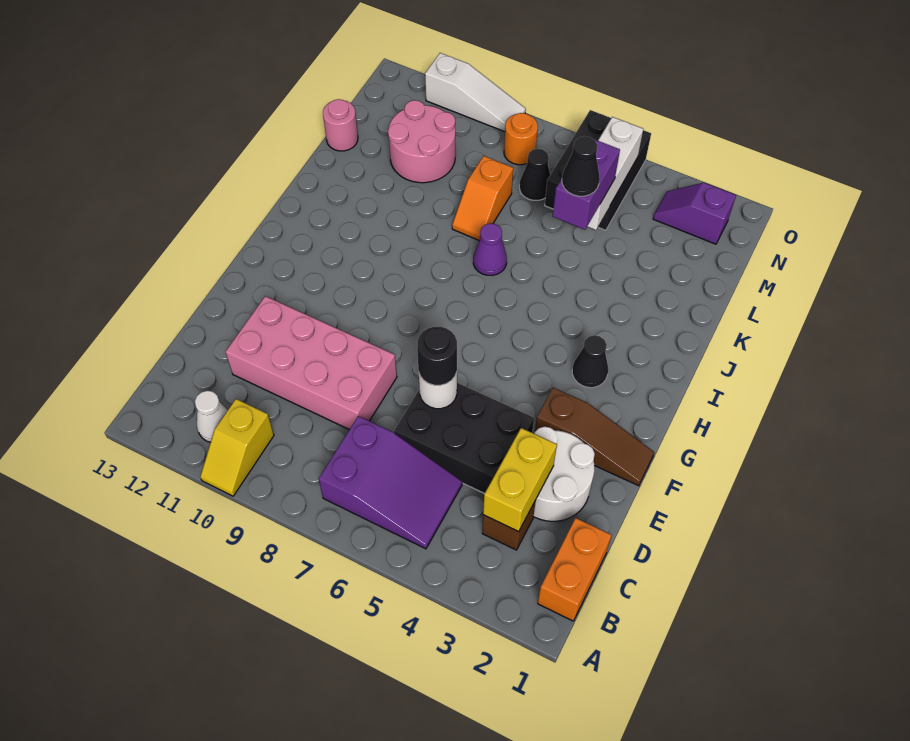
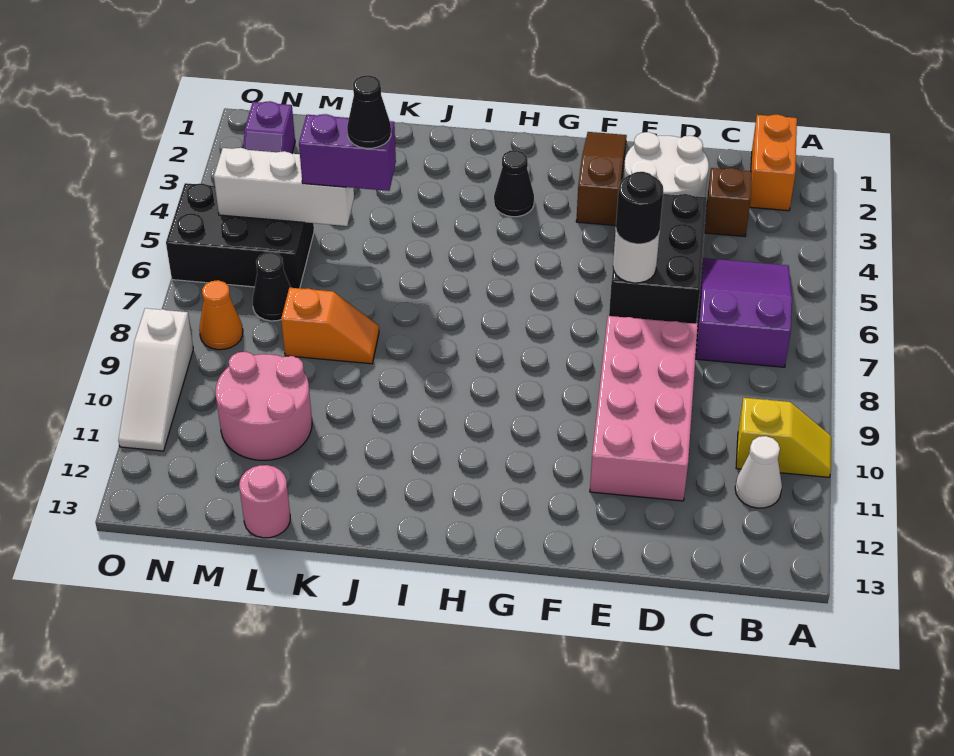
orange brick B1:C1 level 1 -> orange brick B1:B2 level 1
yellow brick C3:D3 level 2 -> none
purple cone J7 level 1 -> none
orange round brick N8 level 1 -> orange cone N8 level 1
white slope O9:O11 level 1 top 11 -> white slope O9:O11 level 1 top 9

